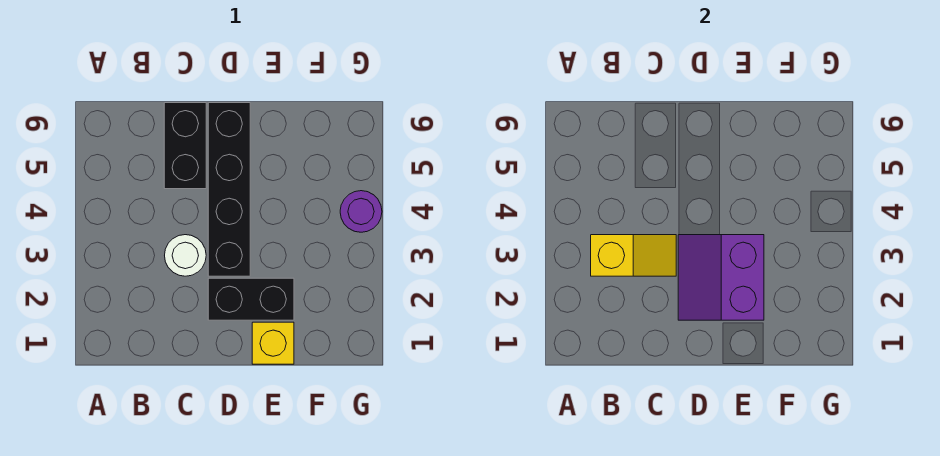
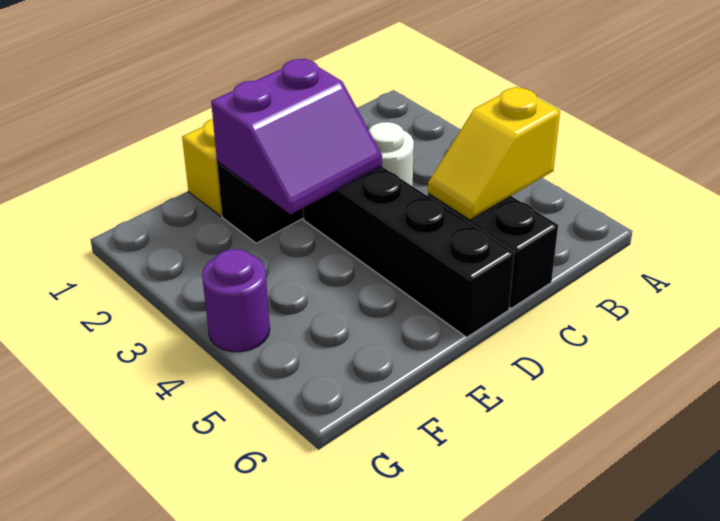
yellow slope B3:C3 level 2 top B -> yellow slope B5:C5 level 2 top B
purple slope D2:E3 level 2 top E -> purple slope D2:E3 level 2 top 2

